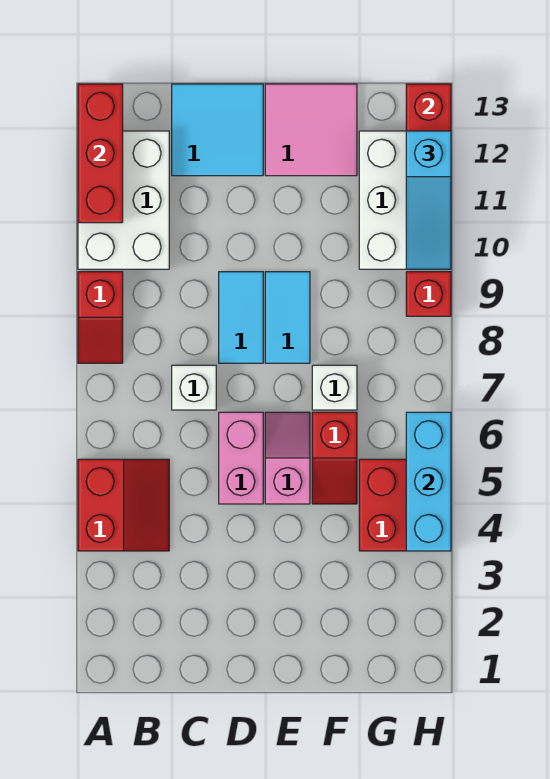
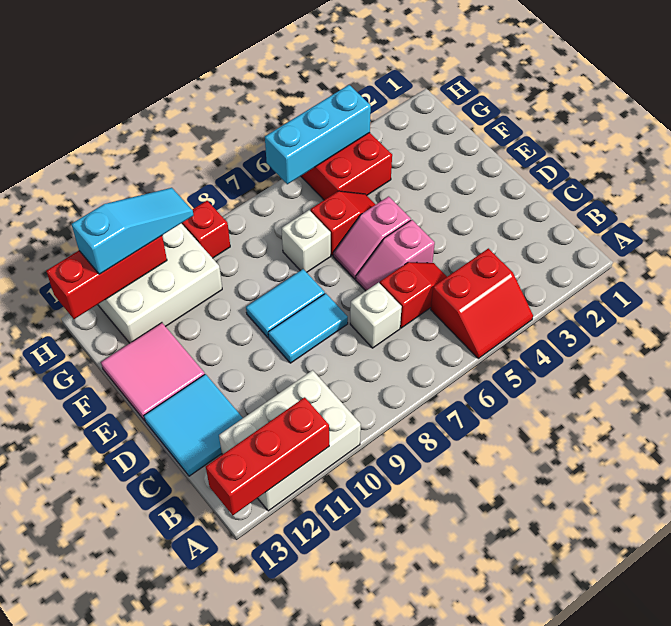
red slope A4:B5 level 1 top A -> red slope A4:B5 level 1 top B
red slope A8:A9 level 1 top 9 -> red slope C5:C6 level 1 top 6
pink brick D5:D6 level 1 -> pink slope D5:D6 level 1 top 5

